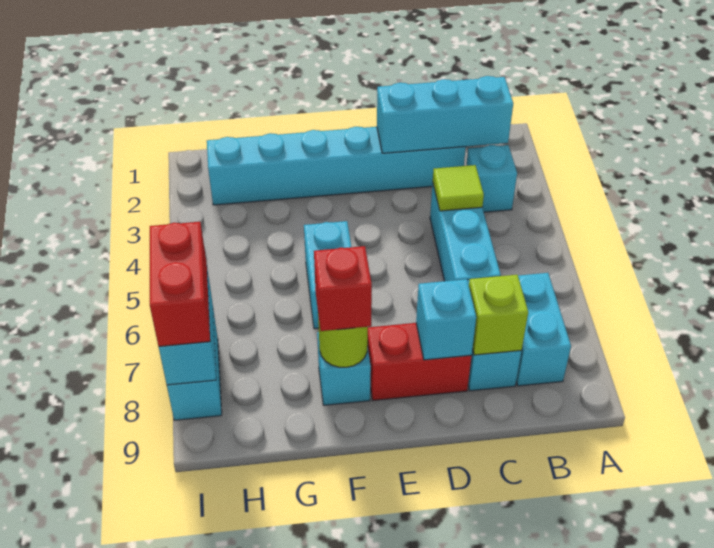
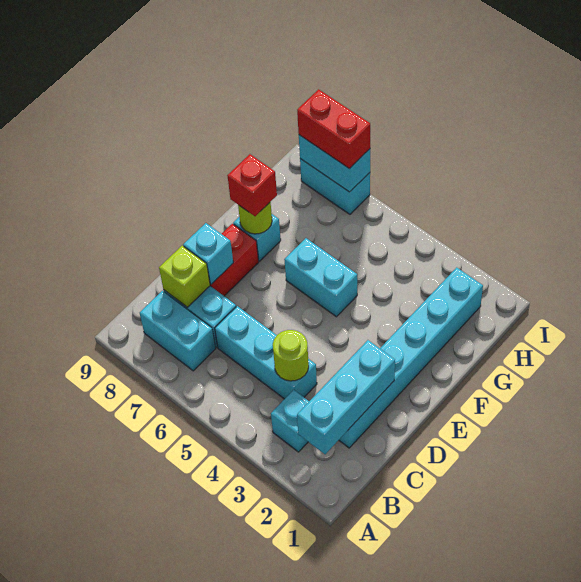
lime tile C4 level 2 -> lime round brick C4 level 2

